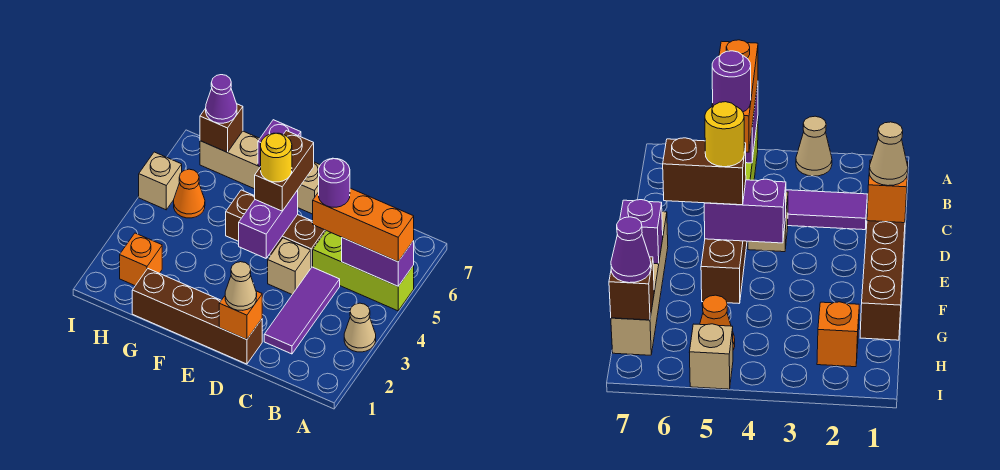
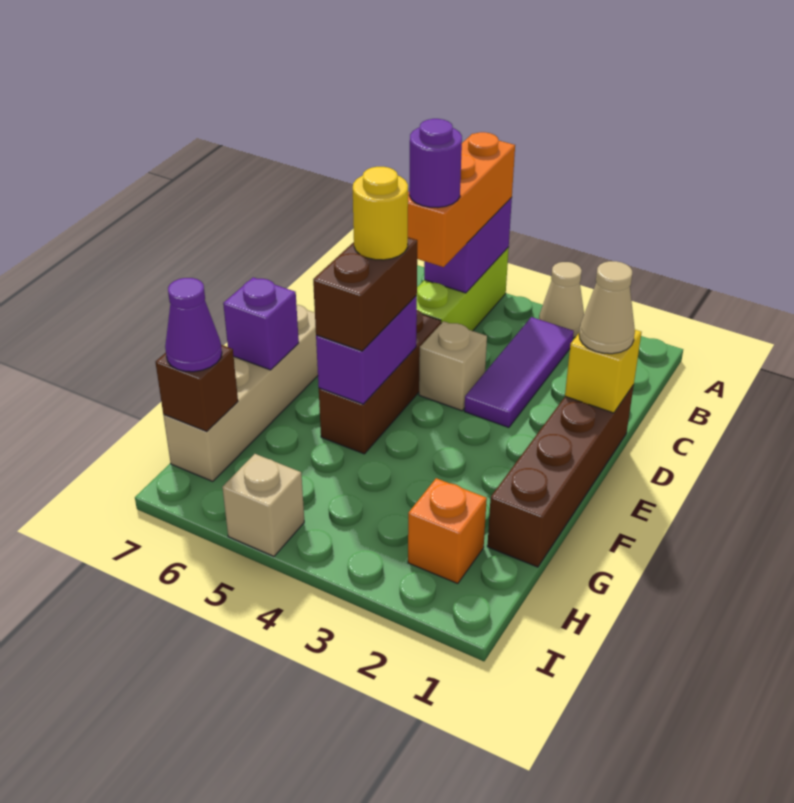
purple tile C2:C4 level 1 -> purple tile B3:D3 level 1
orange brick D1 level 2 -> yellow brick D1 level 2
purple brick E4:E5 level 2 -> purple brick E5:F5 level 2
brown brick E5:E6 level 3 -> brown brick E5:F5 level 3
orange cone H5 level 1 -> none

